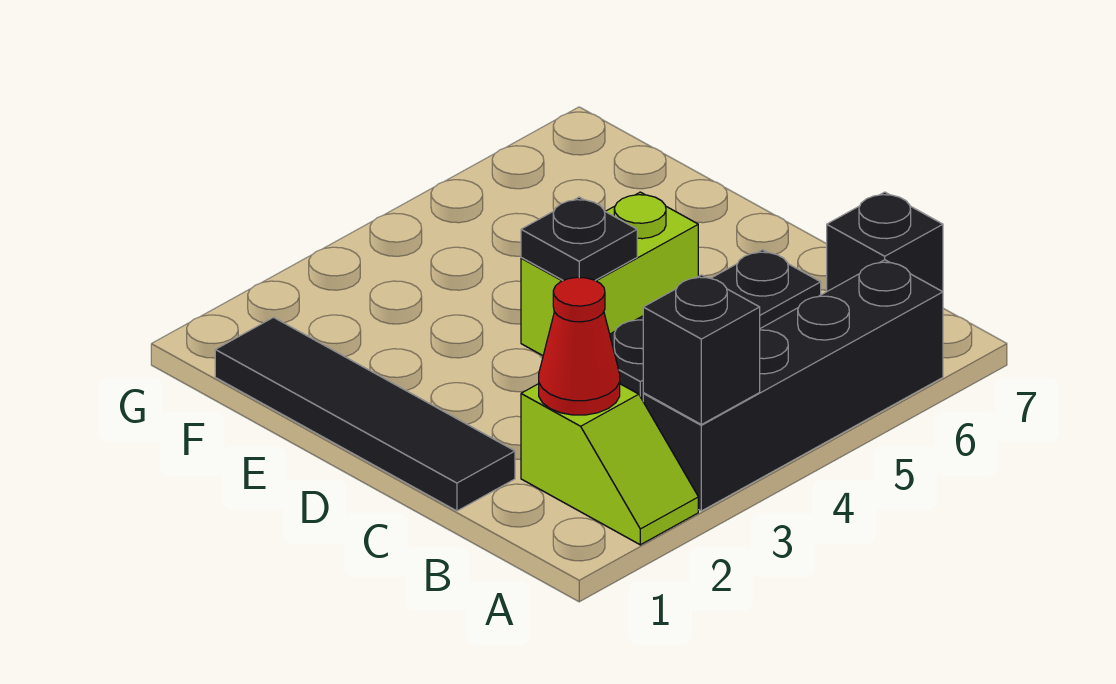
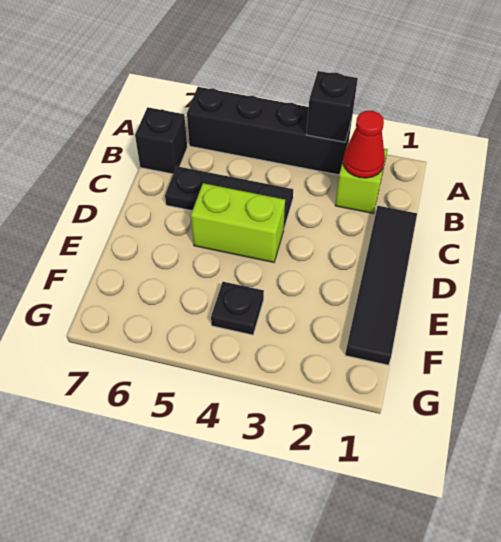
black plate D4 level 2 -> black plate F4 level 1

